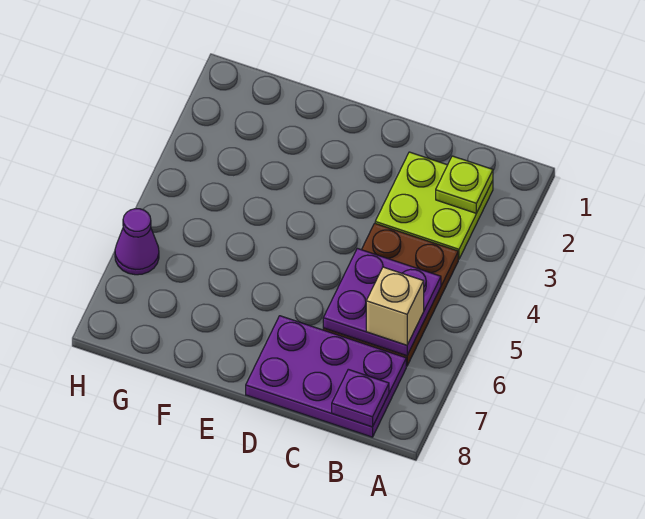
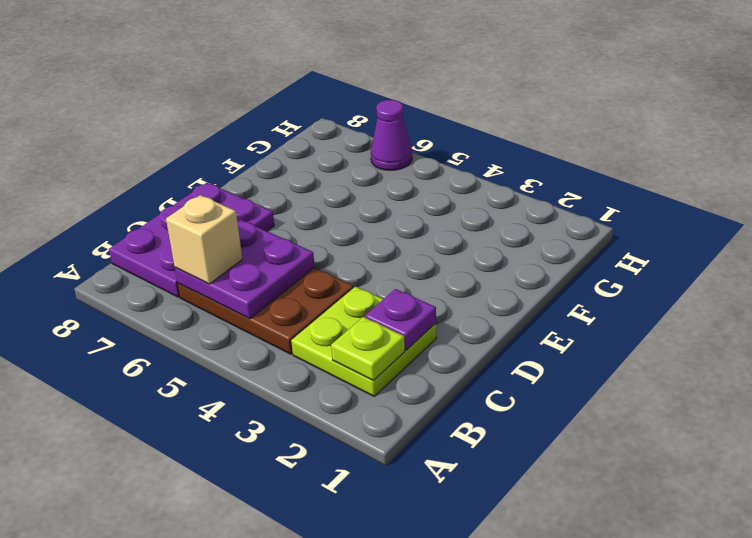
purple plate B8 level 2 -> purple plate C2 level 2

